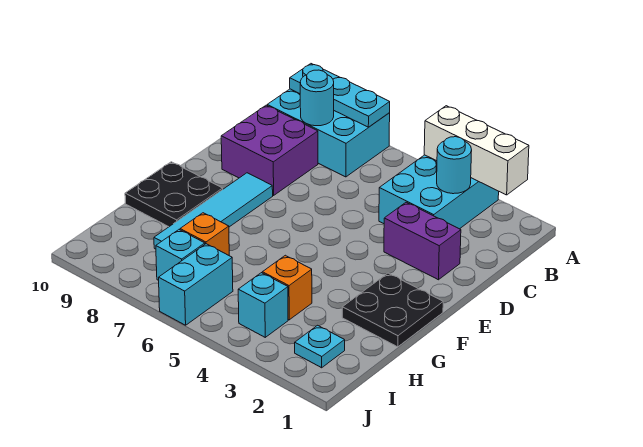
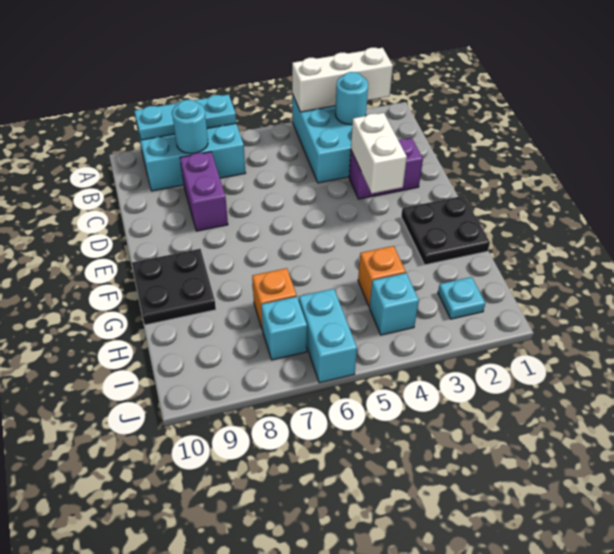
purple brick C8:D9 level 1 -> purple brick C8:D8 level 1
none -> white brick D3:E3 level 2
cyan tile E8:H8 level 1 -> none

